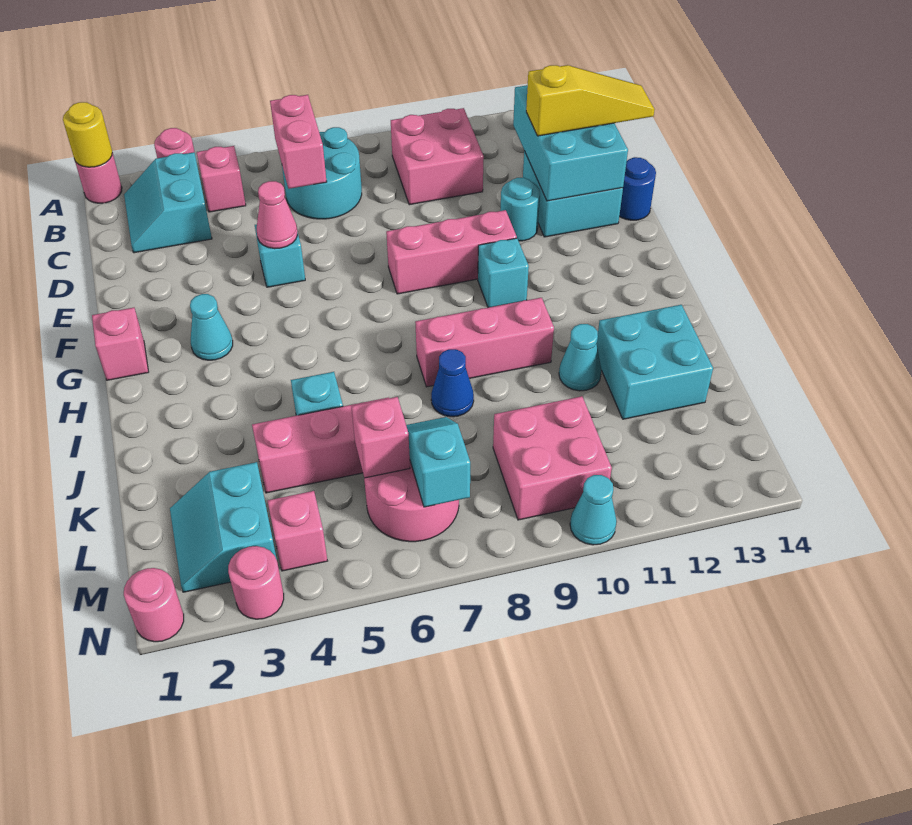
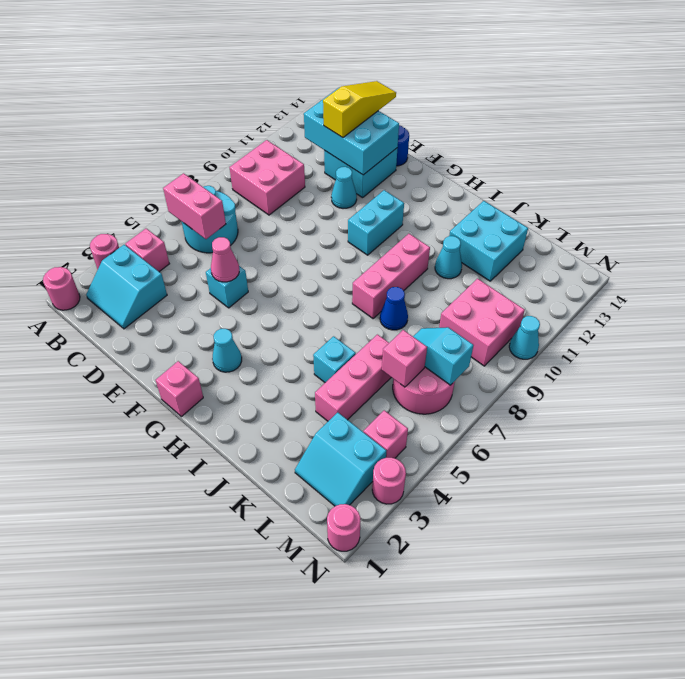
yellow round brick A1 level 2 -> none
cyan round brick E11 level 1 -> cyan cone E11 level 1
pink brick F8:F10 level 1 -> none
cyan brick G10 level 1 -> cyan brick G10:G11 level 1

